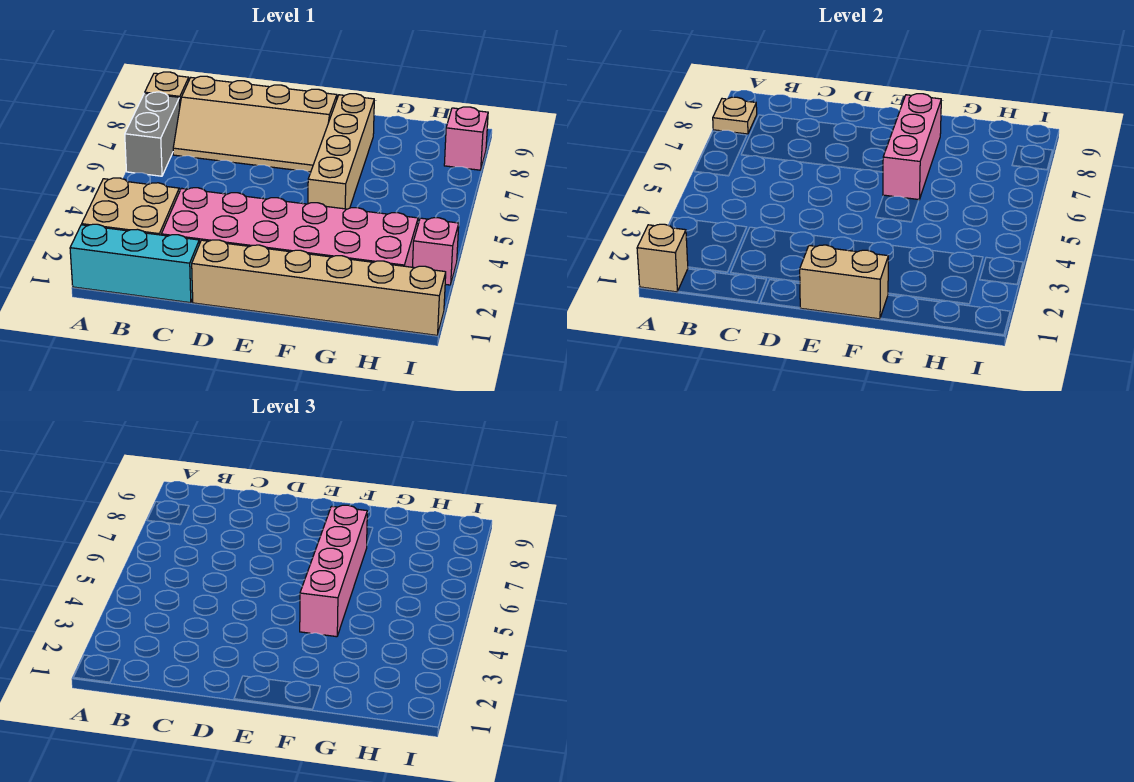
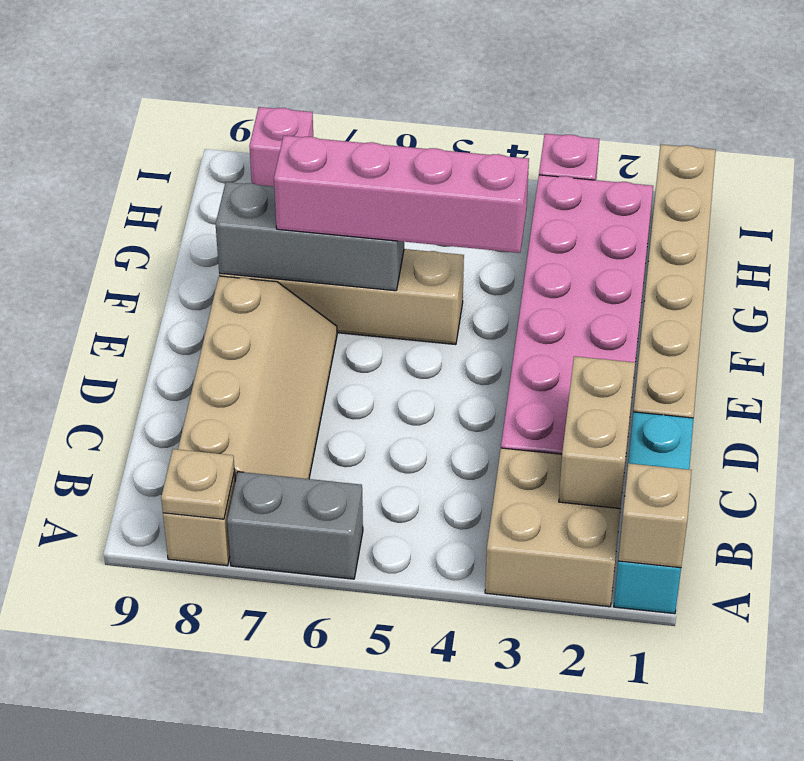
tan brick E1:F1 level 2 -> tan brick B2:C2 level 2
pink brick F6:F8 level 2 -> grey brick F6:F8 level 2

